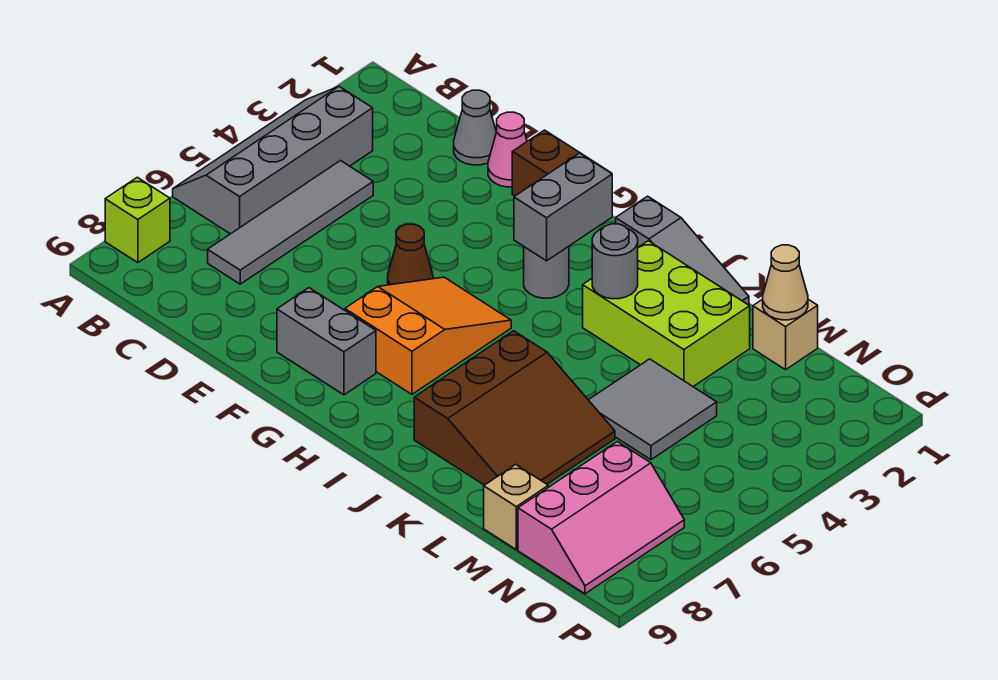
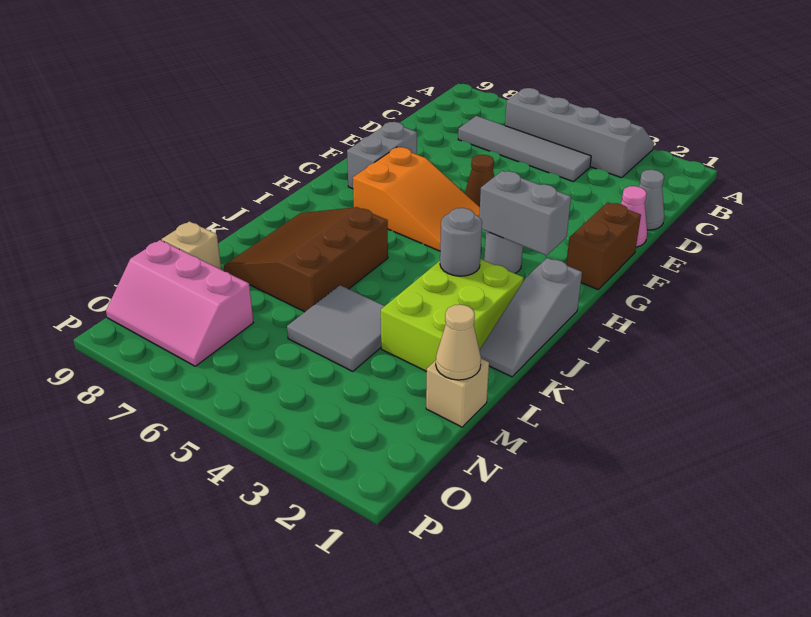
lime brick A8 level 1 -> none
brown slope J6:L8 level 1 top J -> brown slope J6:L8 level 1 top 6

